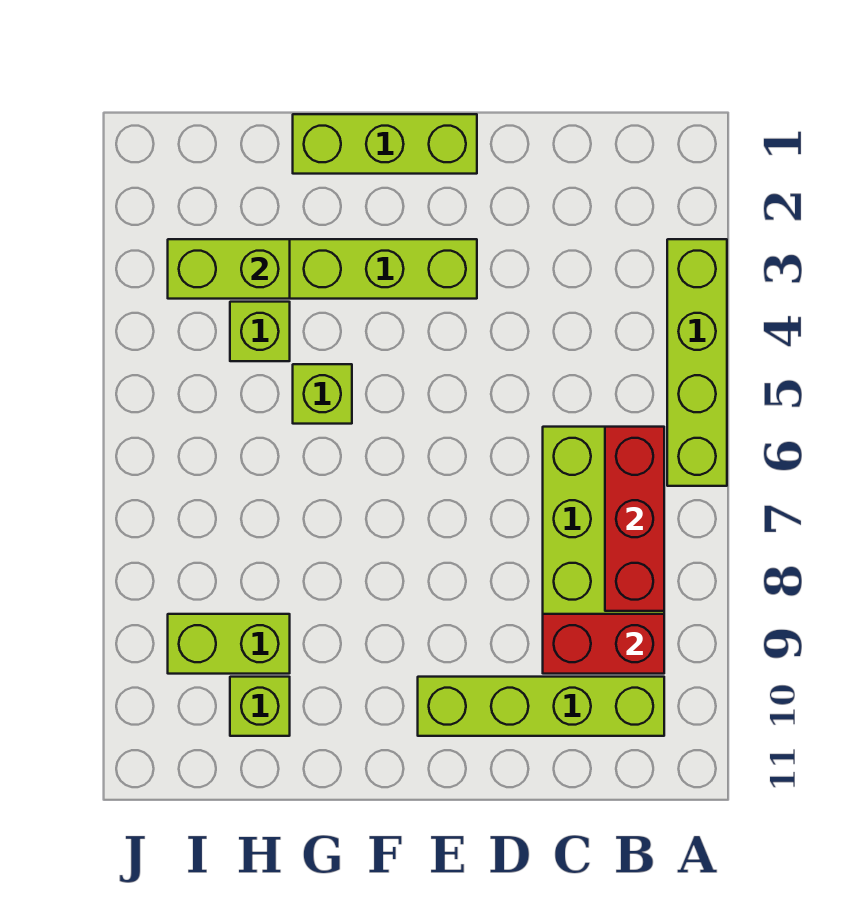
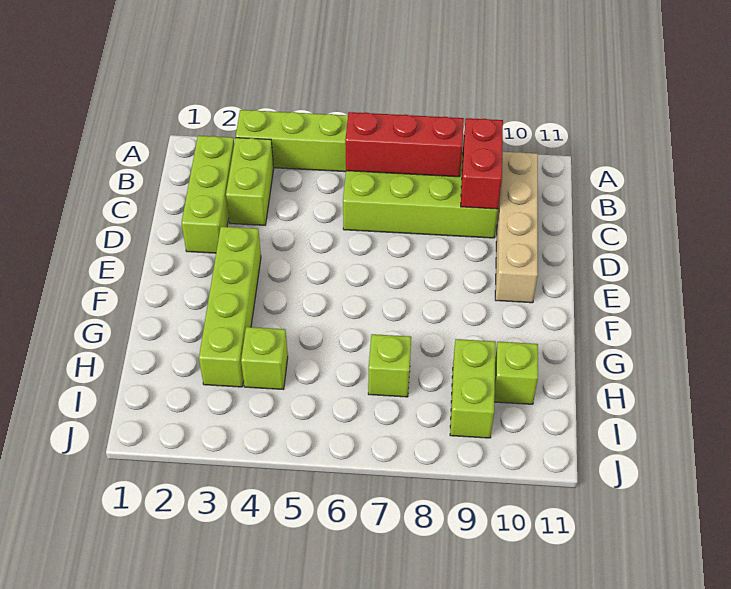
lime brick B10:E10 level 1 -> tan brick B10:E10 level 1
lime brick E1:G1 level 1 -> lime brick B2:D2 level 1
lime brick G5 level 1 -> lime brick H7 level 1
lime brick H3:I3 level 2 -> lime brick B3:C3 level 1

